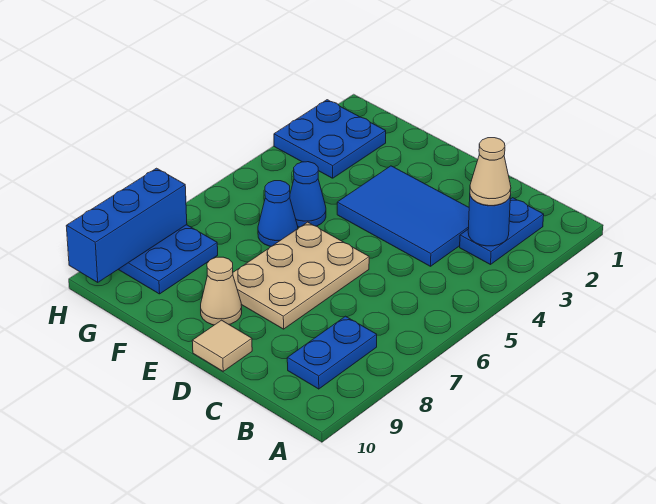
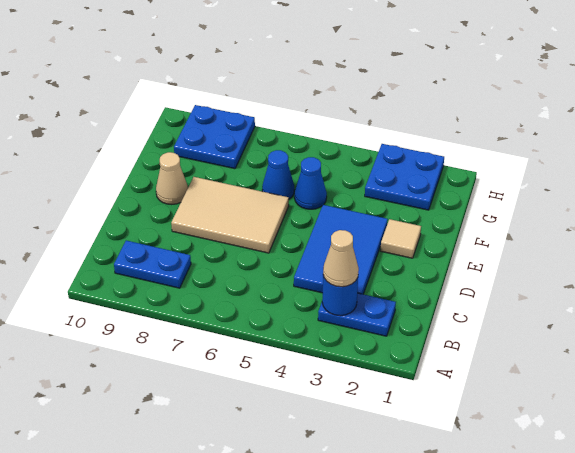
tan plate D6:E8 level 1 -> tan tile D6:E8 level 1
tan tile D10 level 1 -> tan tile E2 level 1
blue brick H8:H10 level 2 -> none

